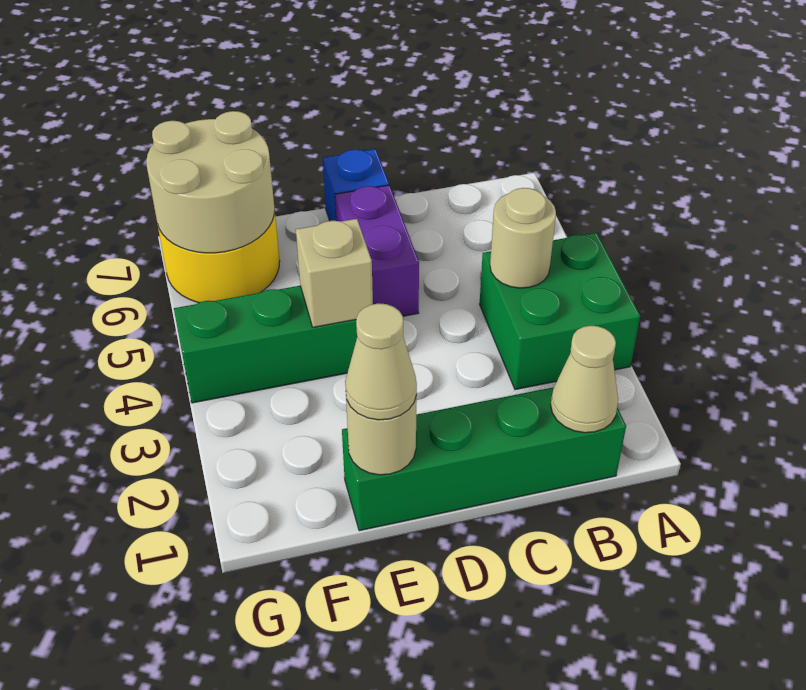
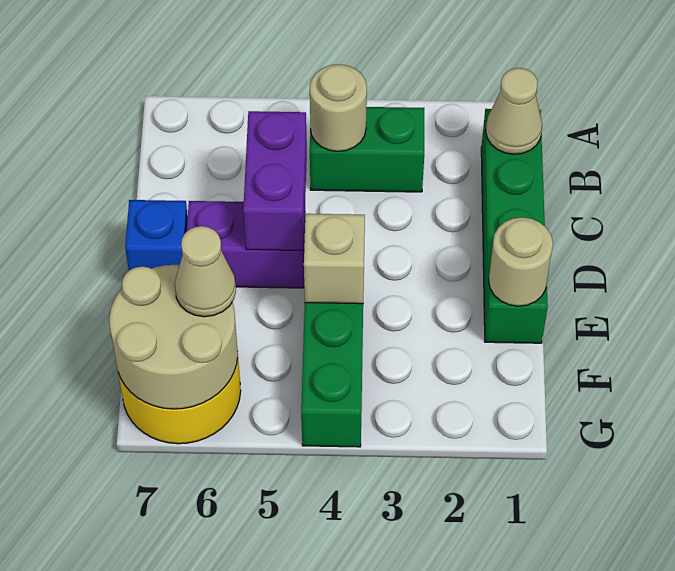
green brick A3:B4 level 1 -> green brick B3:B4 level 1
none -> purple brick C5:D5 level 2
tan cone E1 level 3 -> tan cone F6 level 3

